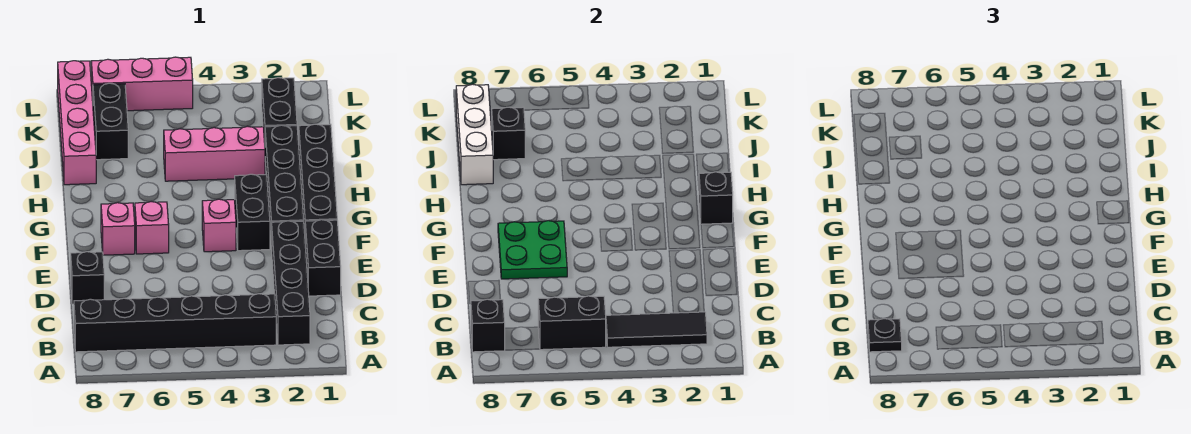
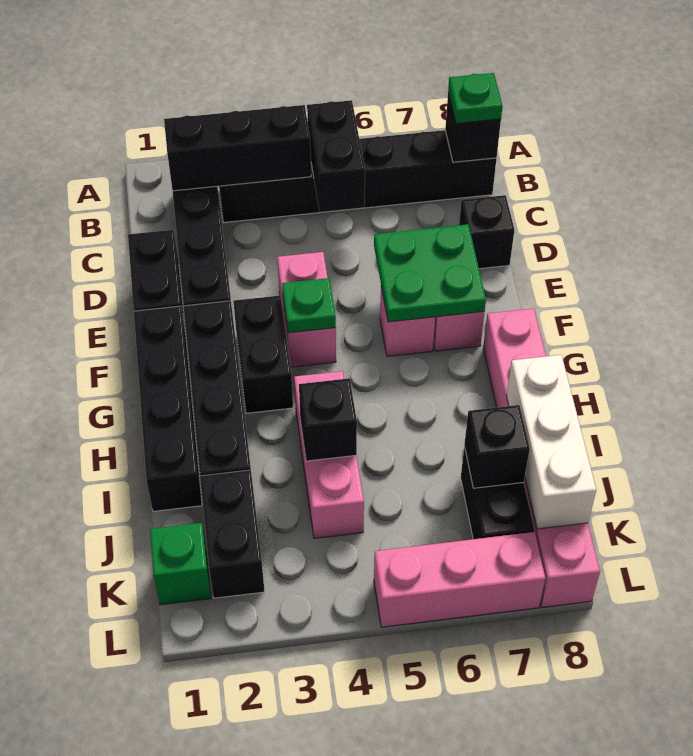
black tile B2:B4 level 2 -> black brick B2:B4 level 2
black brick B5:B6 level 2 -> black brick B5:C5 level 2
black plate B8 level 3 -> green plate B8 level 3
pink brick F4 level 1 -> pink brick E4:F4 level 1
none -> green plate F4 level 2
black brick G1 level 2 -> black brick I4 level 2
pink brick I3:I5 level 1 -> pink brick H4:J4 level 1
pink brick I8:L8 level 1 -> pink brick G8:L8 level 1
none -> green brick K1 level 1

